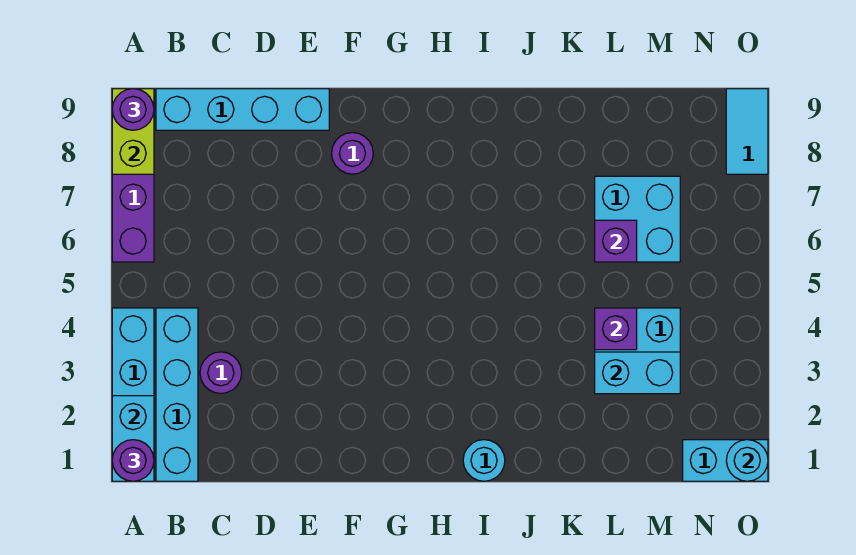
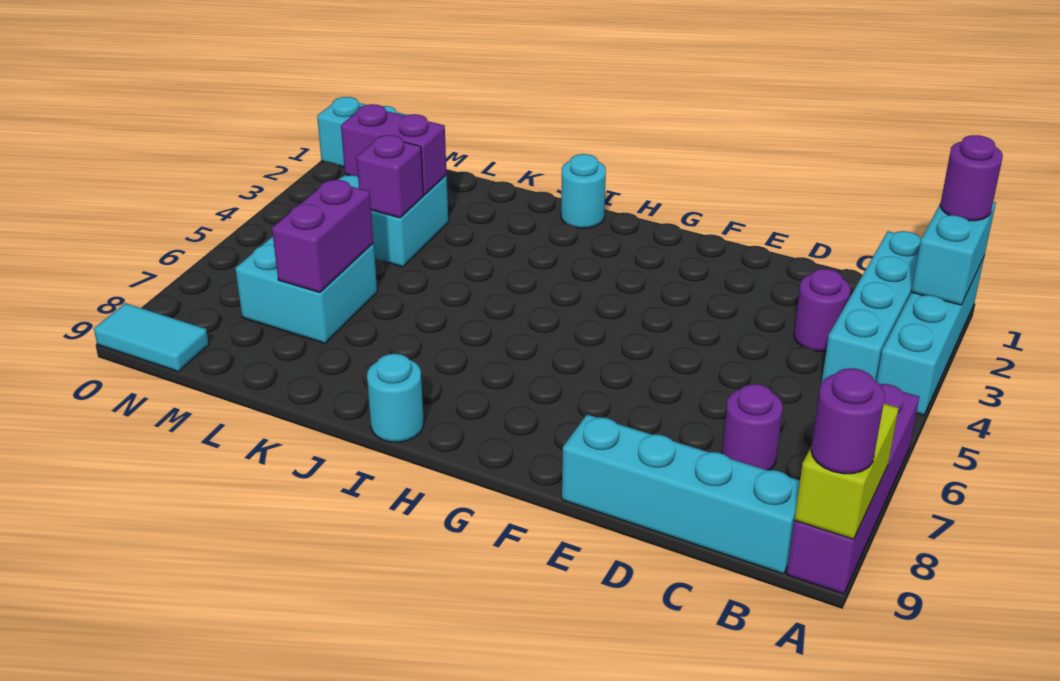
purple round brick F8 level 1 -> purple round brick C7 level 1
cyan brick L3:M3 level 2 -> purple brick L3:M3 level 2
purple brick L6 level 2 -> purple brick L6:L7 level 2
cyan round brick O1 level 2 -> cyan round brick I9 level 1
cyan tile O8:O9 level 1 -> cyan tile N9:O9 level 1

